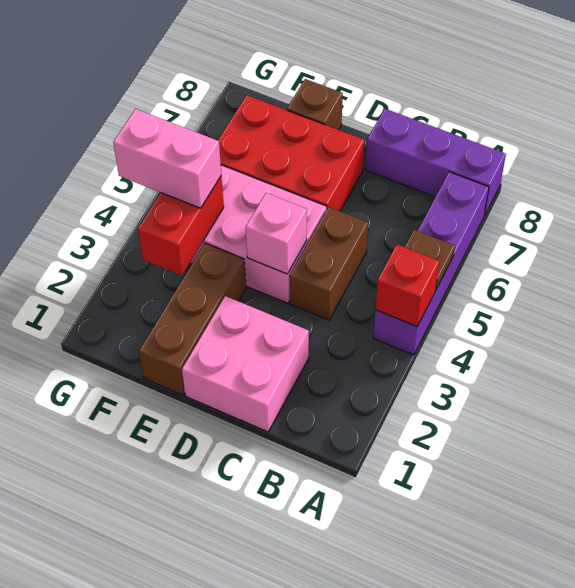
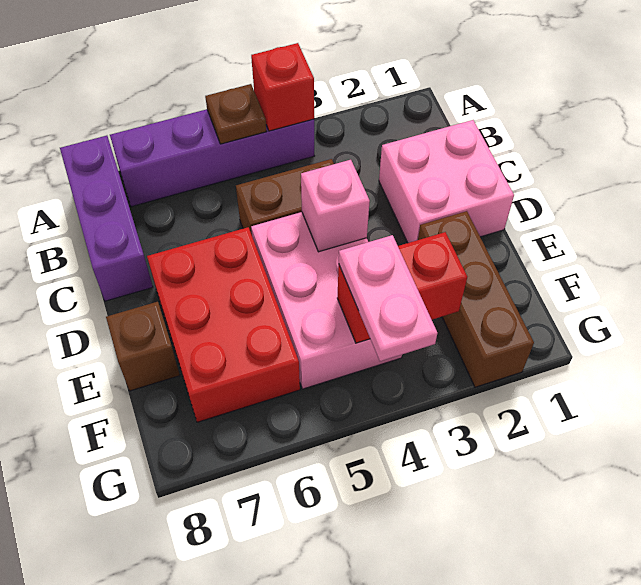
brown brick E1:E3 level 1 -> brown brick E2:G2 level 1
pink brick F4:G4 level 3 -> pink plate F4:G4 level 3

